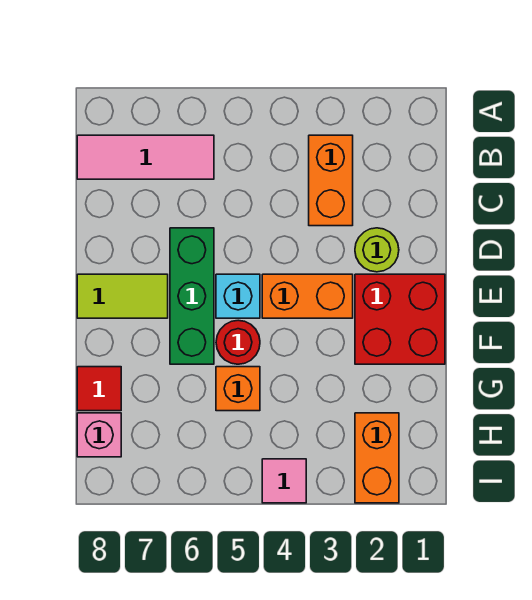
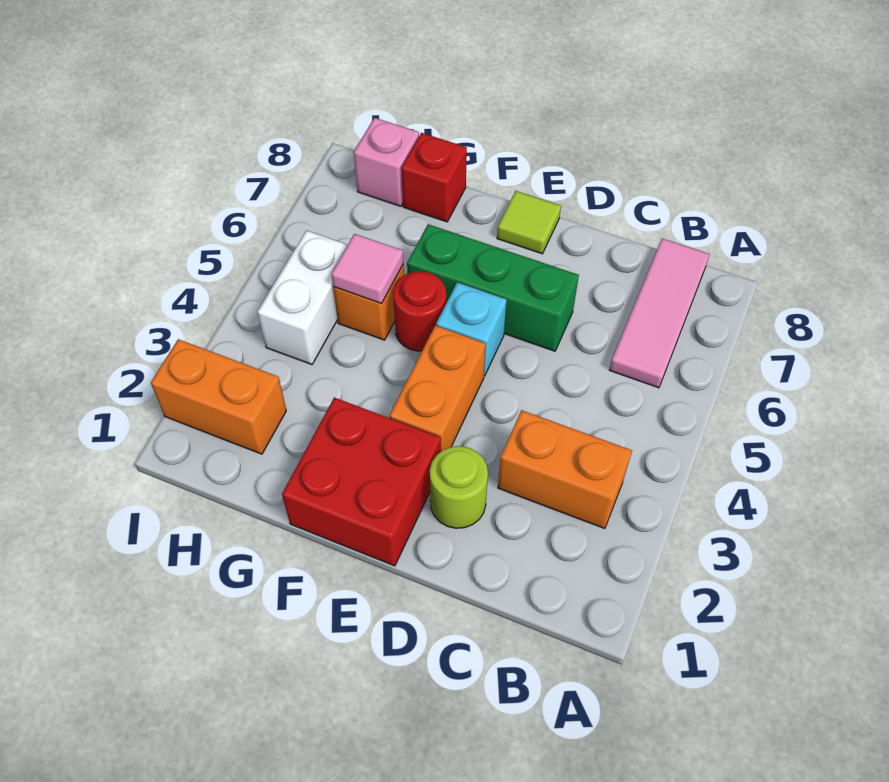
lime tile E7:E8 level 1 -> lime tile E8 level 1
red tile G8 level 1 -> red brick G8 level 1
none -> white brick H4:H5 level 1
pink tile I4 level 1 -> pink tile G5 level 2

